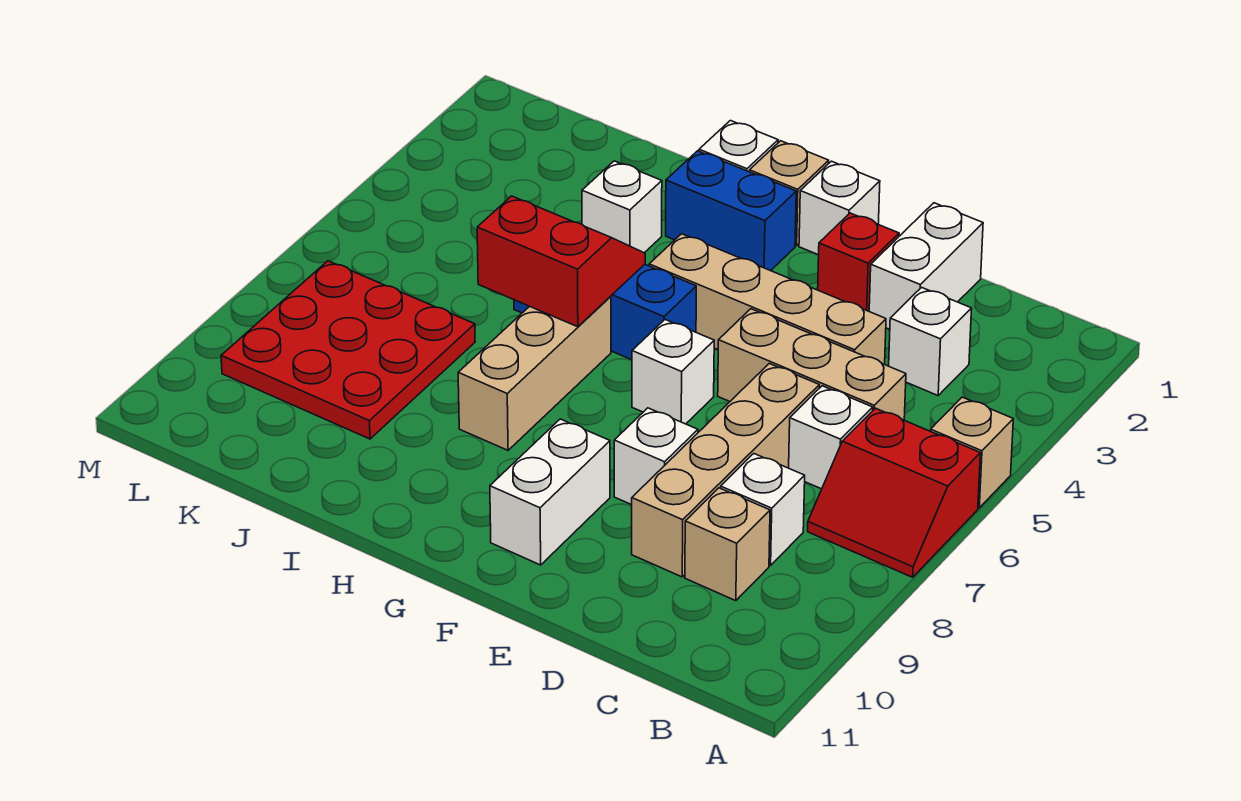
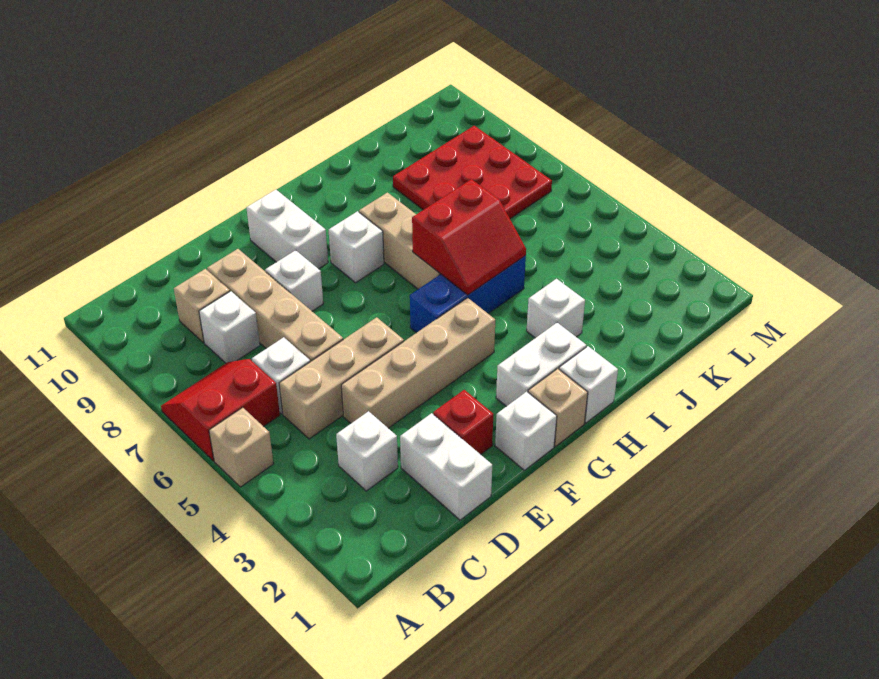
white brick F6 level 1 -> white brick G8 level 1
blue brick G2:H2 level 1 -> white brick G2:H2 level 1

